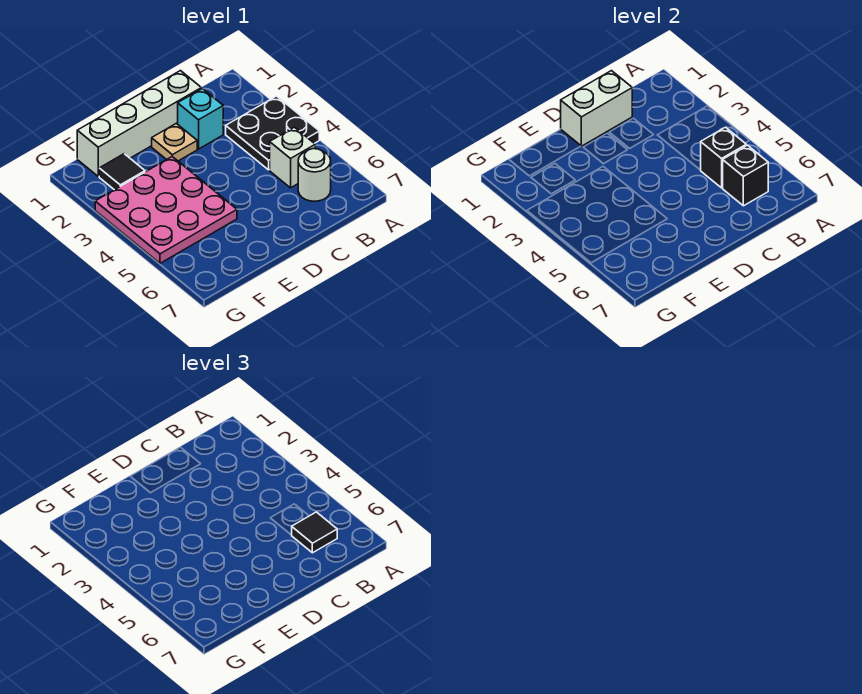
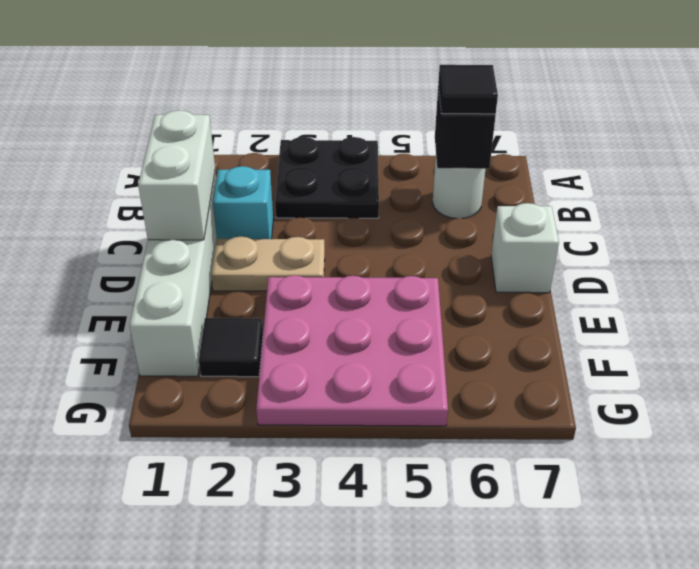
white brick B5 level 1 -> white brick D7 level 1
black brick B5 level 2 -> none
tan plate D2 level 1 -> tan plate D2:D3 level 1

